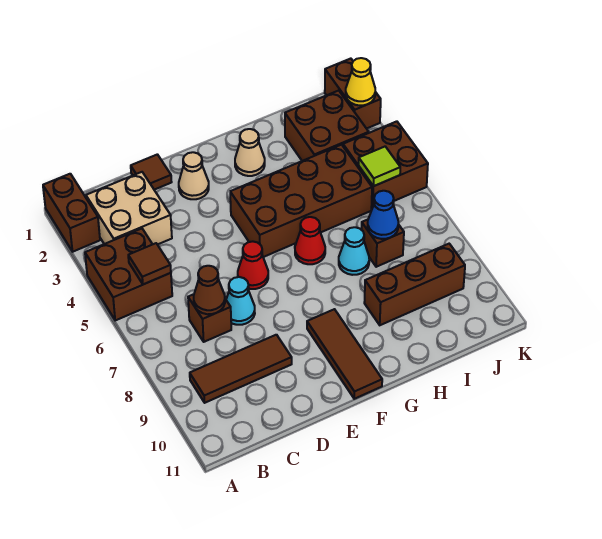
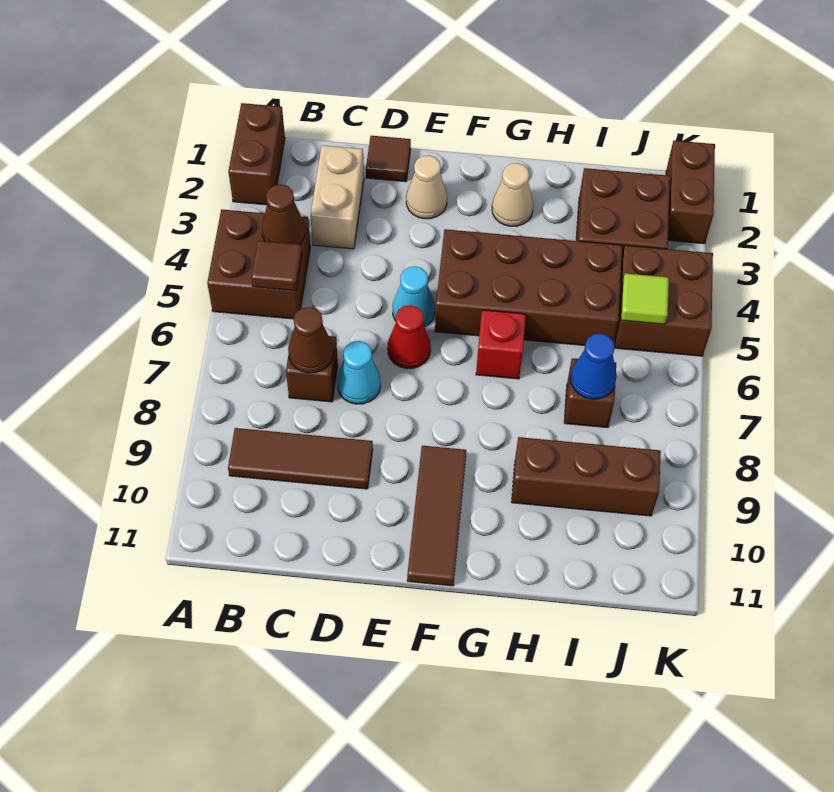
tan brick B2:C3 level 1 -> tan brick C2:C3 level 1
none -> brown cone B4 level 2
red cone G6 level 1 -> red brick G6 level 1
cyan cone H7 level 1 -> cyan cone E5 level 1
yellow cone K2 level 2 -> none

